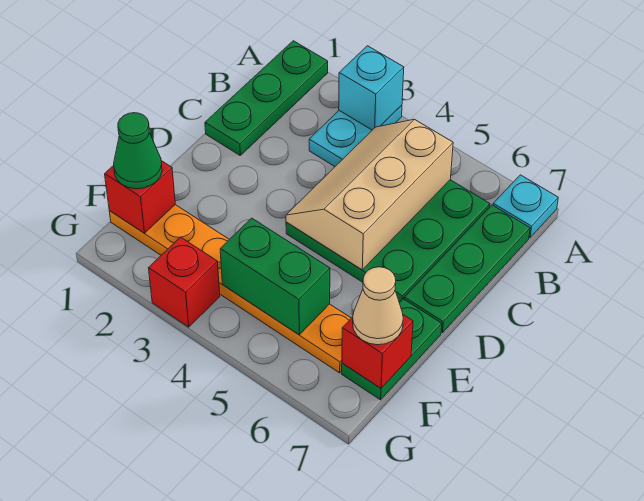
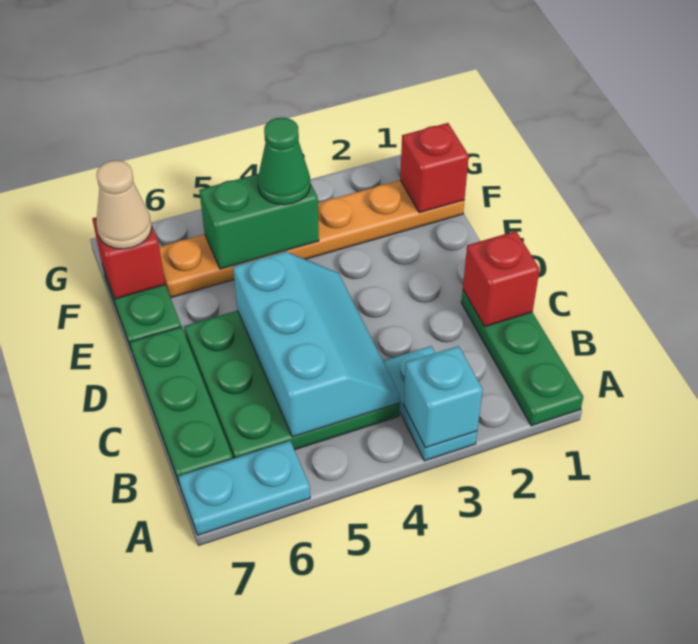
cyan plate A7 level 1 -> cyan plate A6:A7 level 1
tan slope B4:D5 level 2 top 5 -> cyan slope B4:D5 level 2 top 5
green cone F1 level 3 -> green cone F4 level 3
red brick G3 level 1 -> red brick C1 level 2

